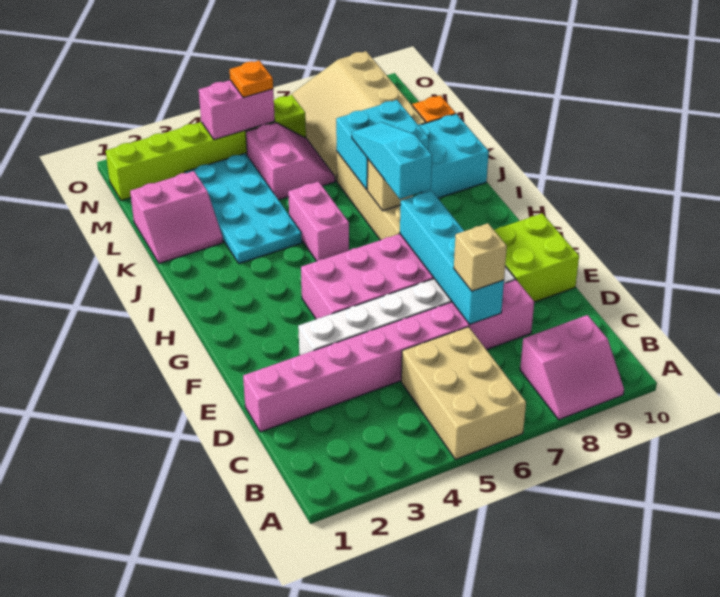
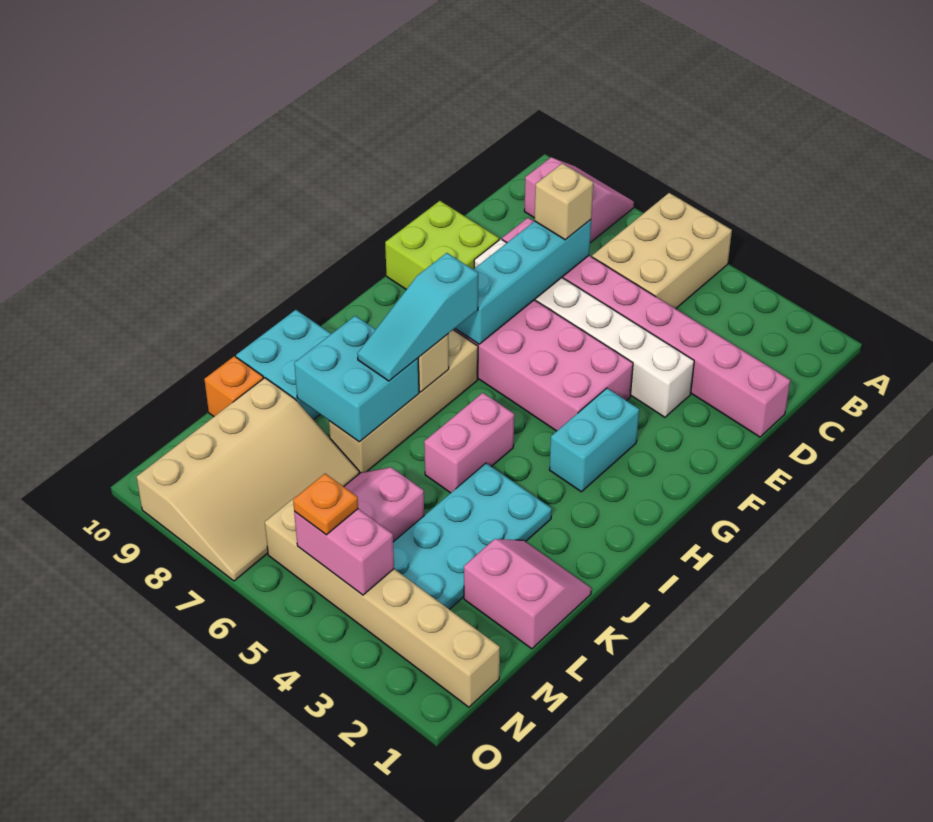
none -> cyan brick G3:H3 level 1
lime brick N1:N6 level 1 -> tan brick N1:N6 level 1

